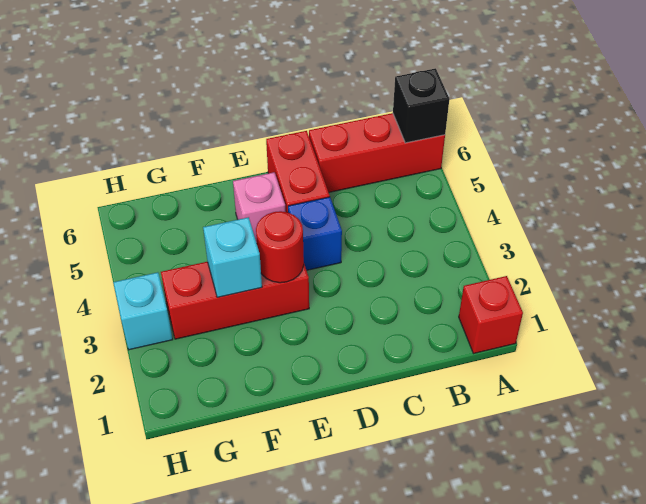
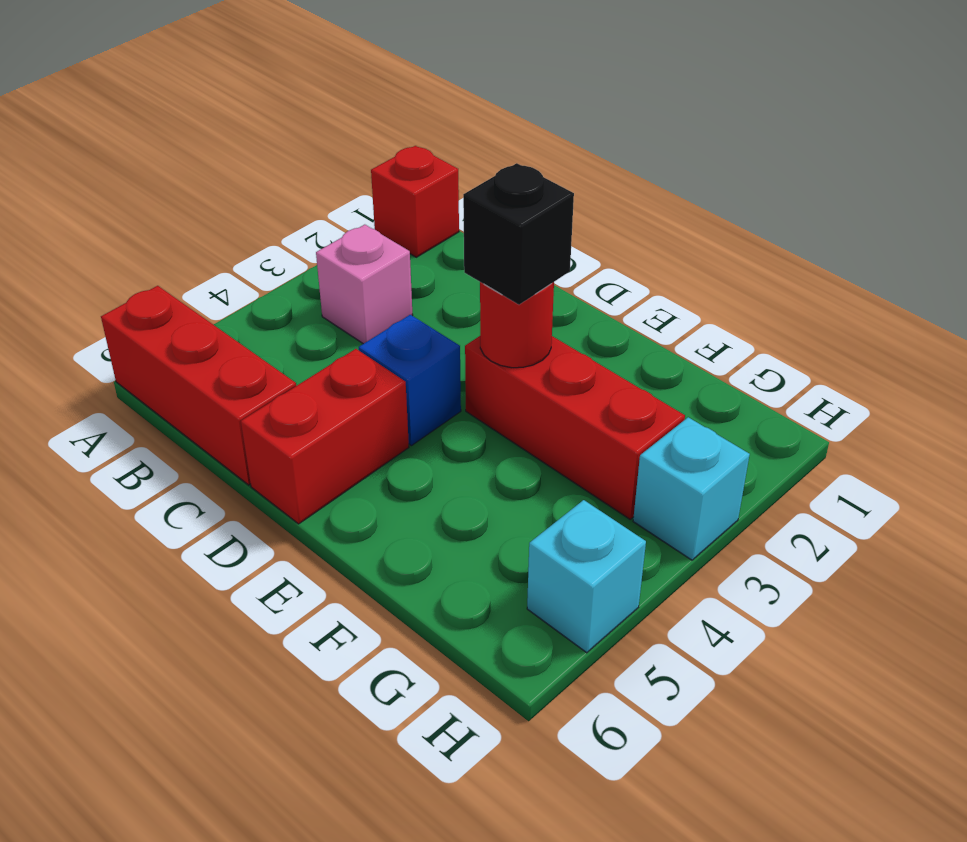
black brick A6 level 2 -> black brick E3 level 3
pink brick E5 level 1 -> pink brick B3 level 1
cyan brick F3 level 2 -> cyan brick H5 level 1

